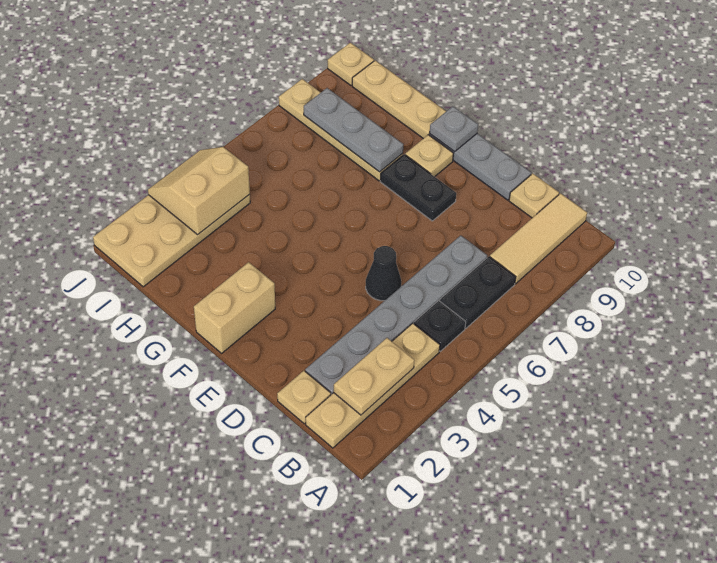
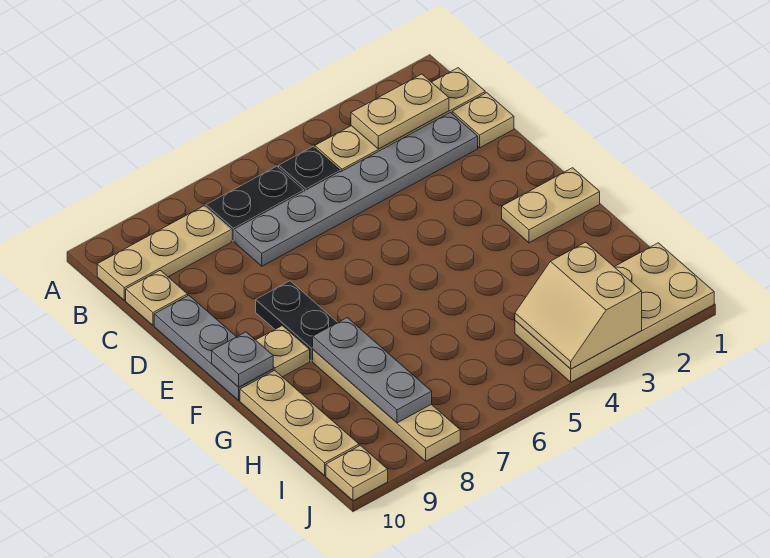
tan tile B8:B10 level 1 -> tan plate B8:B10 level 1
black cone D5 level 1 -> none
tan brick F1:F2 level 1 -> tan plate F1:F2 level 1
tan slope I3:J4 level 2 top I -> tan slope I3:J4 level 2 top 3

